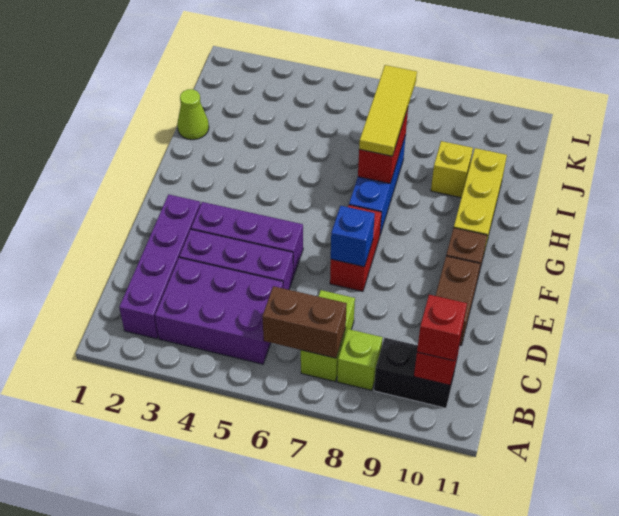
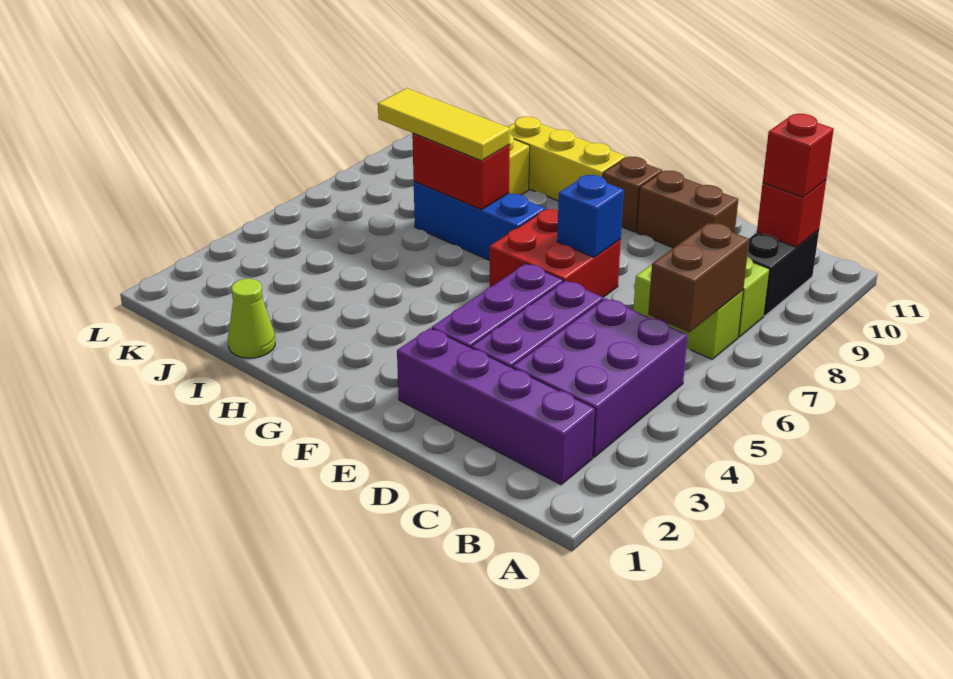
red brick E7:F7 level 1 -> red brick E6:F7 level 1

